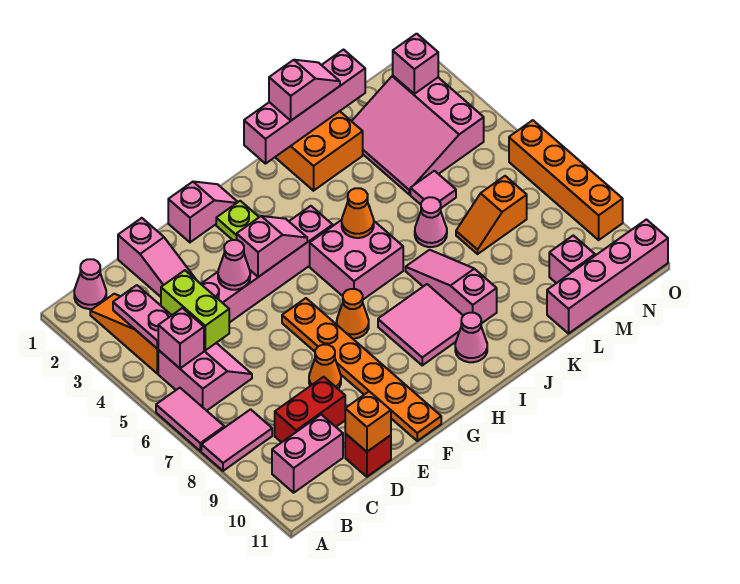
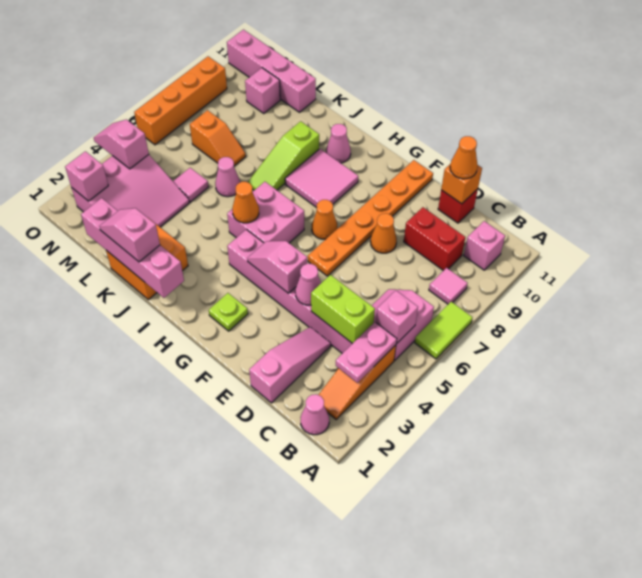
pink tile A6:A7 level 1 -> lime tile A6:A7 level 1
pink tile A8:B8 level 1 -> pink tile B8 level 1
pink brick B10:C10 level 1 -> pink brick B10 level 1
lime brick C4:C5 level 2 -> lime brick C4:D4 level 2
none -> orange cone D11 level 3
pink slope F1:G1 level 1 top F -> pink slope N4:O4 level 2 top N
pink slope J7:J9 level 1 top 9 -> lime slope J7:J9 level 1 top 9

